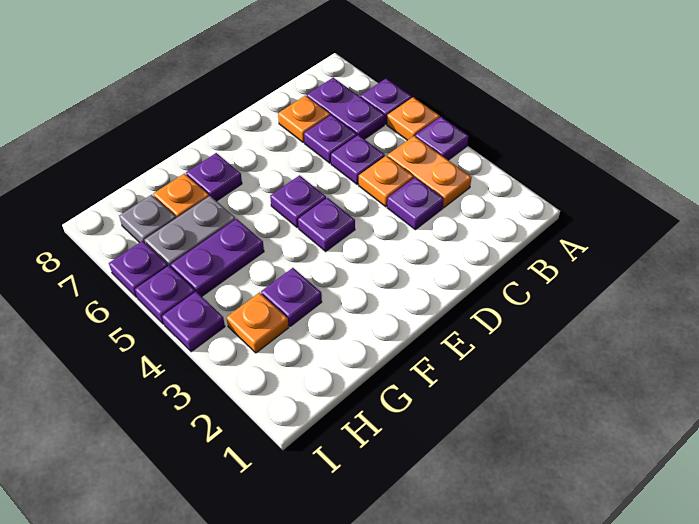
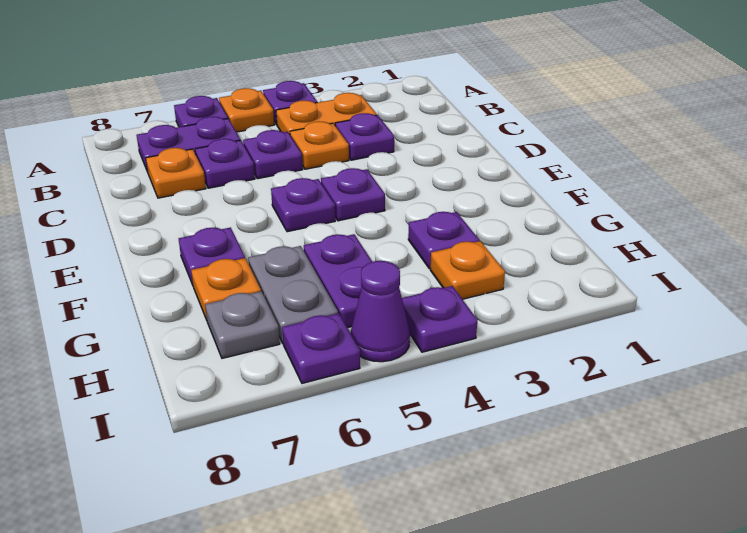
purple plate I5 level 1 -> purple cone I5 level 1

